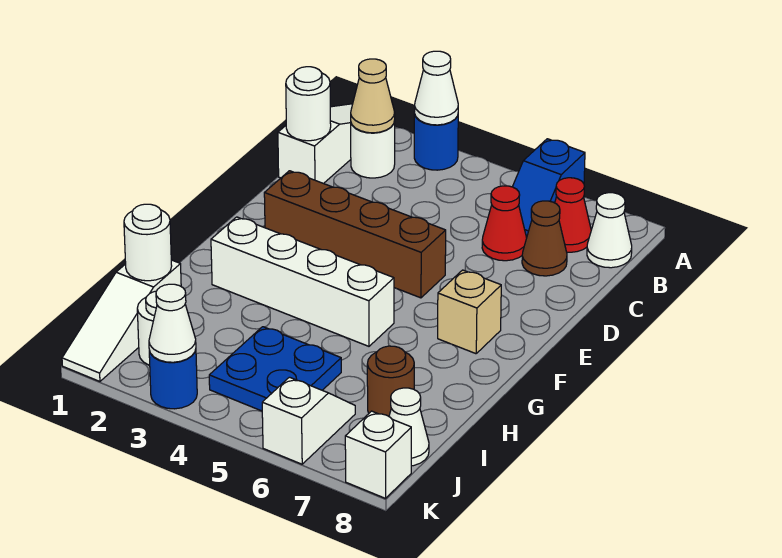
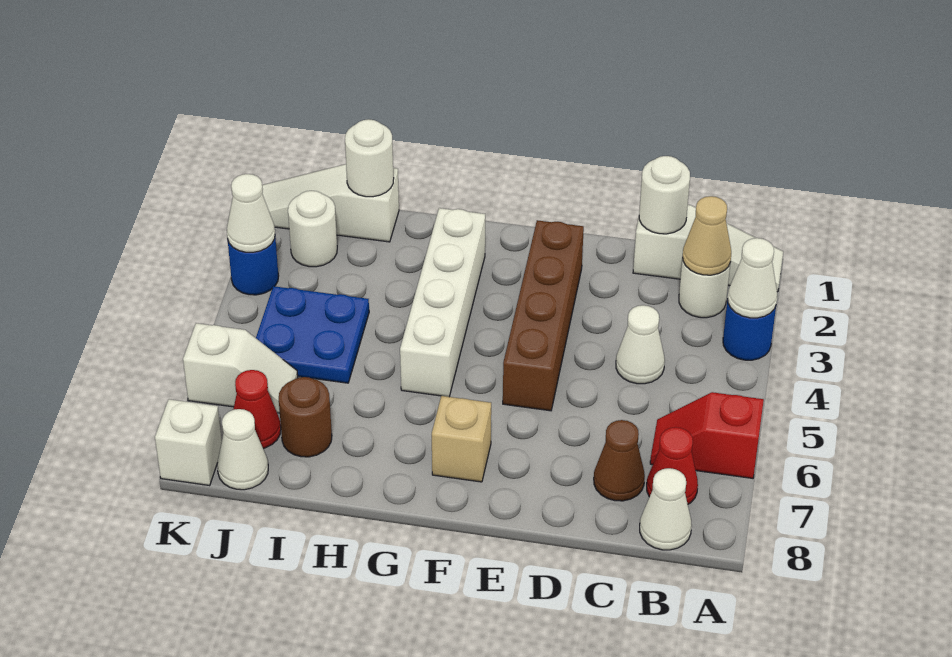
blue slope A6:B6 level 1 top A -> red slope A6:B6 level 1 top A
none -> white cone C4 level 1
red cone C6 level 1 -> red cone J7 level 1

